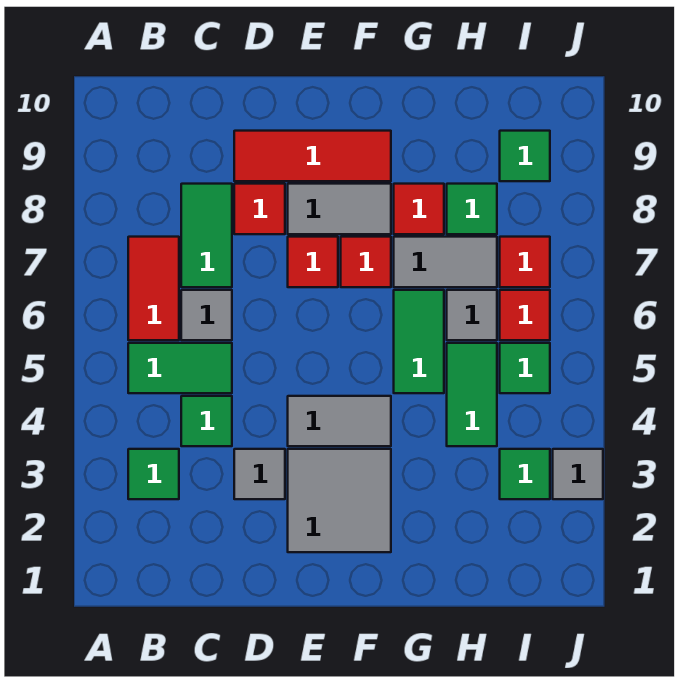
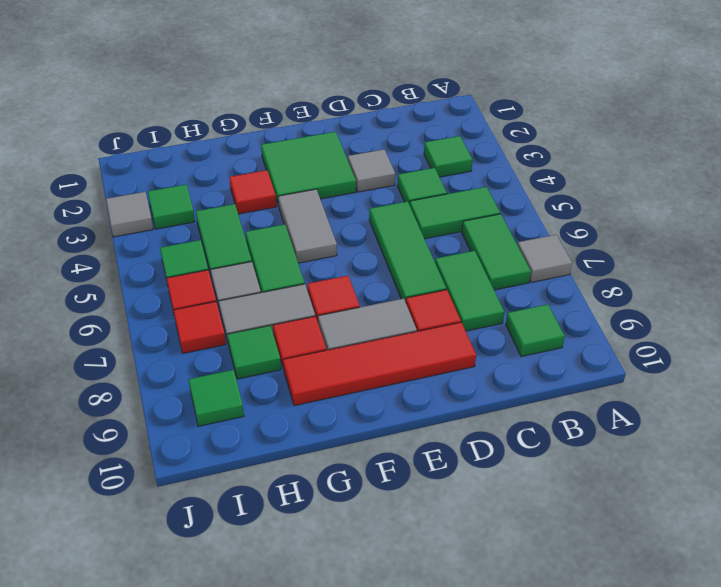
red tile B6:B7 level 1 -> green tile B6:B7 level 1
none -> green tile B9 level 1
grey tile C6 level 1 -> grey tile A7 level 1
none -> green tile D5:D7 level 1
red tile D9:F9 level 1 -> red tile D9:G9 level 1
grey tile E2:F3 level 1 -> green tile E2:F3 level 1
grey tile E4:F4 level 1 -> grey tile F4:F5 level 1
red tile E7 level 1 -> red tile G3 level 1

